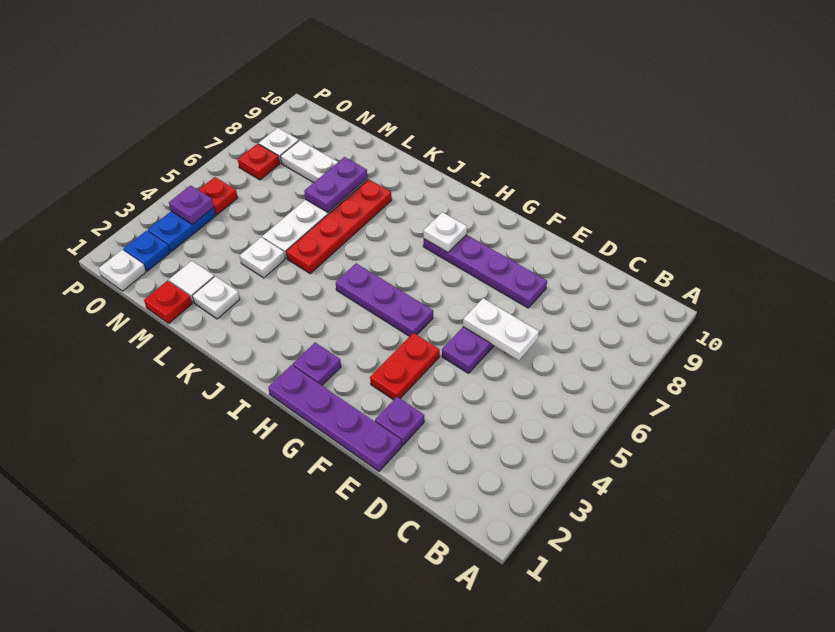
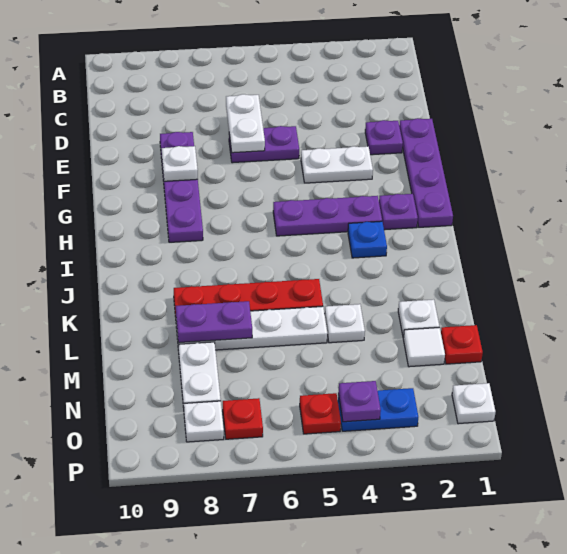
red plate F3:F4 level 1 -> white plate F3:F4 level 1
purple plate G5:I5 level 1 -> purple plate H3:H5 level 1
white plate H8 level 2 -> white plate F8 level 2
blue plate O2 level 1 -> blue plate I3 level 1

